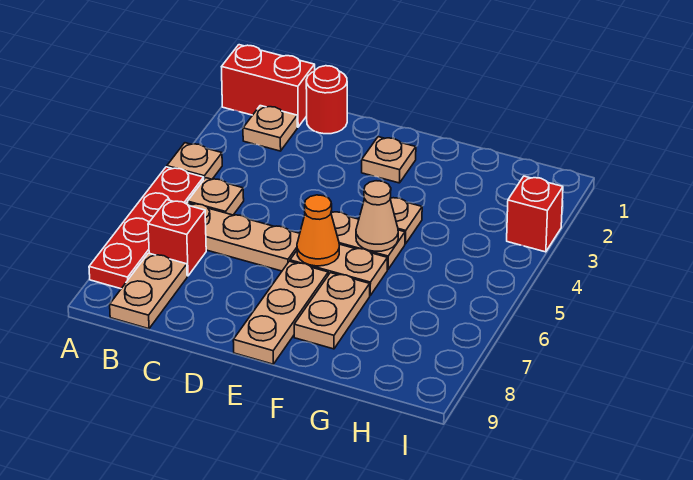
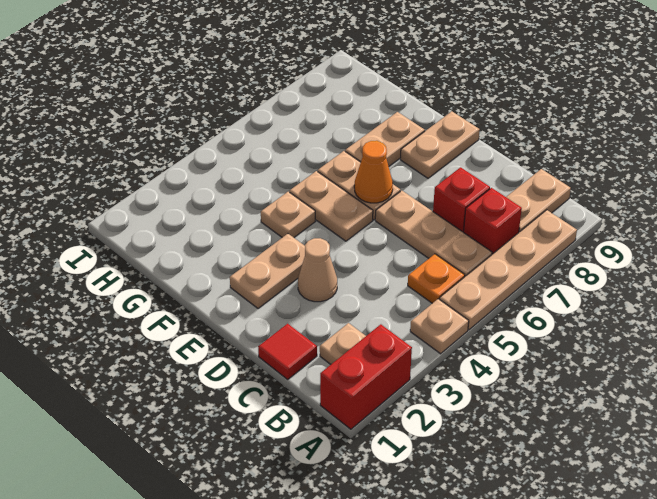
red brick A1:B1 level 1 -> red brick A1:A2 level 1
red plate A5:A8 level 1 -> tan plate A5:A8 level 1
tan plate B5 level 1 -> orange plate B5 level 1
red round brick C1 level 1 -> red tile C1 level 1
tan plate E2 level 1 -> tan plate E2:E3 level 1
tan plate E7:E9 level 1 -> tan plate E8:E9 level 1
tan cone F5 level 2 -> tan cone D3 level 1
red brick I3 level 1 -> red brick C7 level 1

